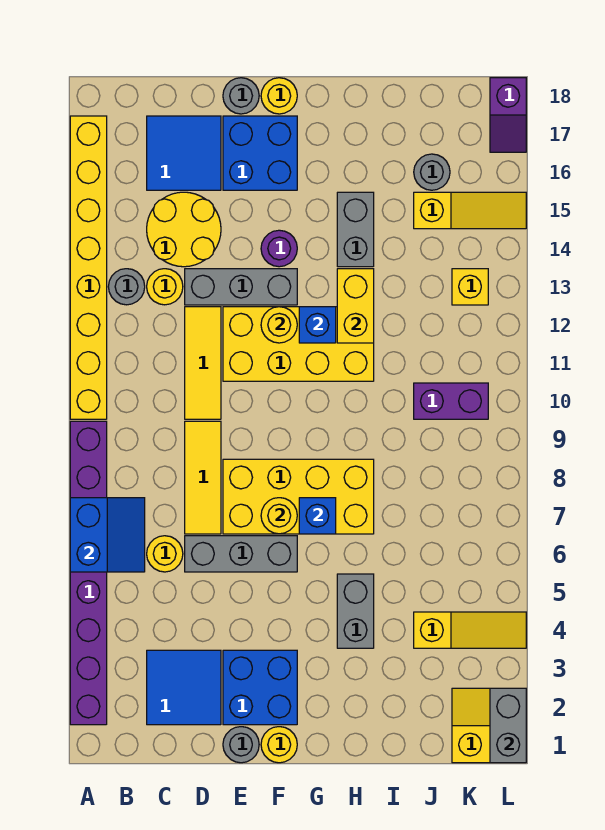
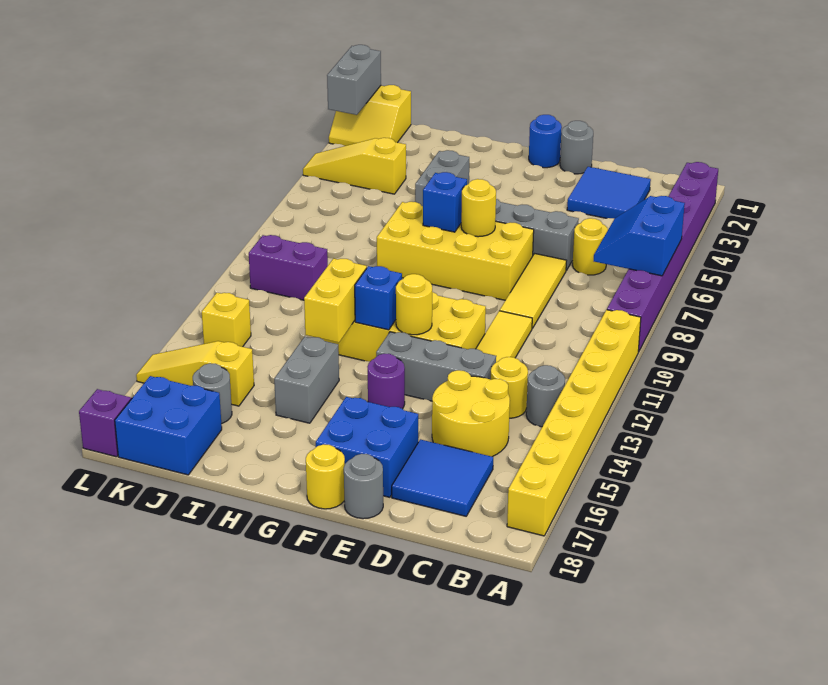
blue brick E2:F3 level 1 -> blue brick J17:K18 level 1
yellow round brick F1 level 1 -> blue round brick F1 level 1

